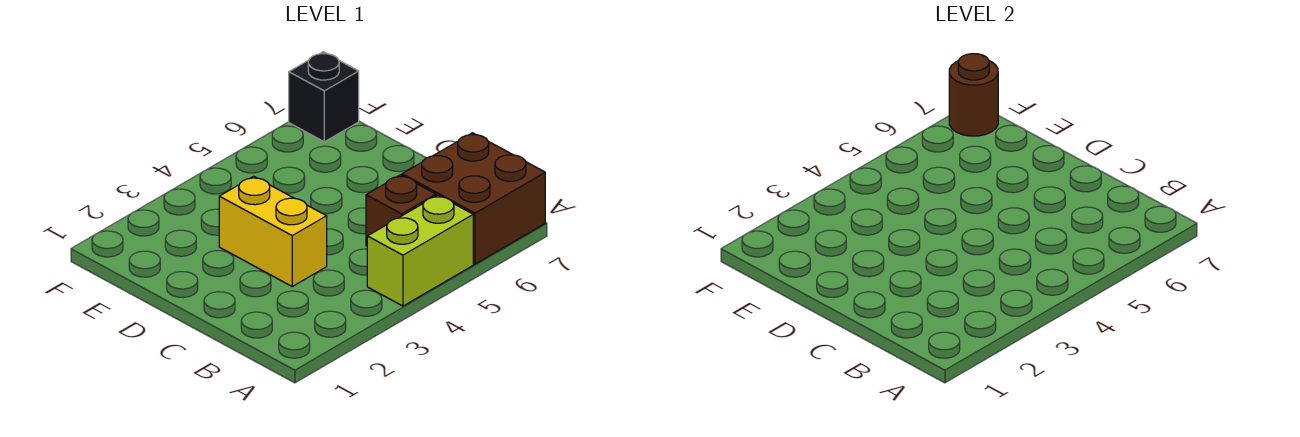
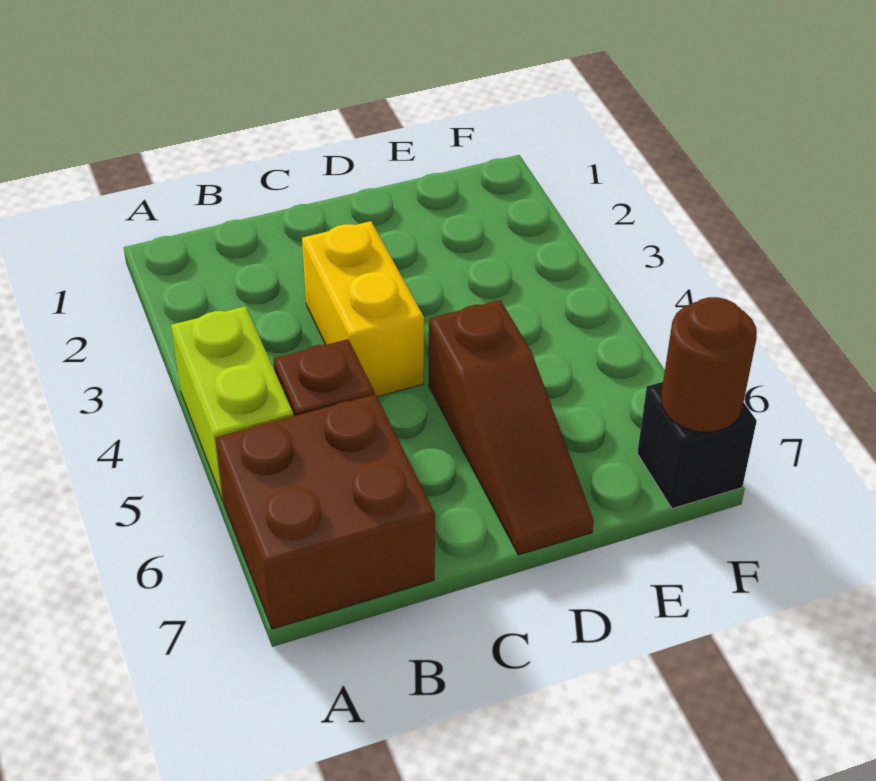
yellow brick C3:D3 level 1 -> yellow brick C3:C4 level 1
none -> brown slope D5:D7 level 1 top 5

